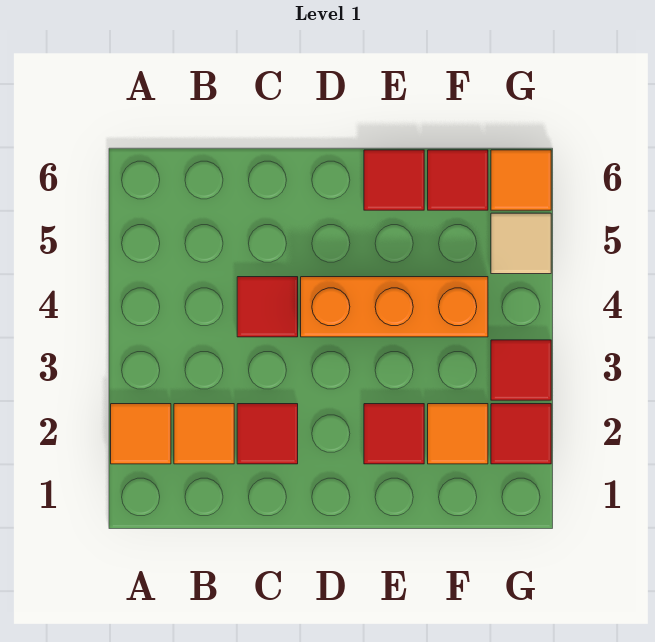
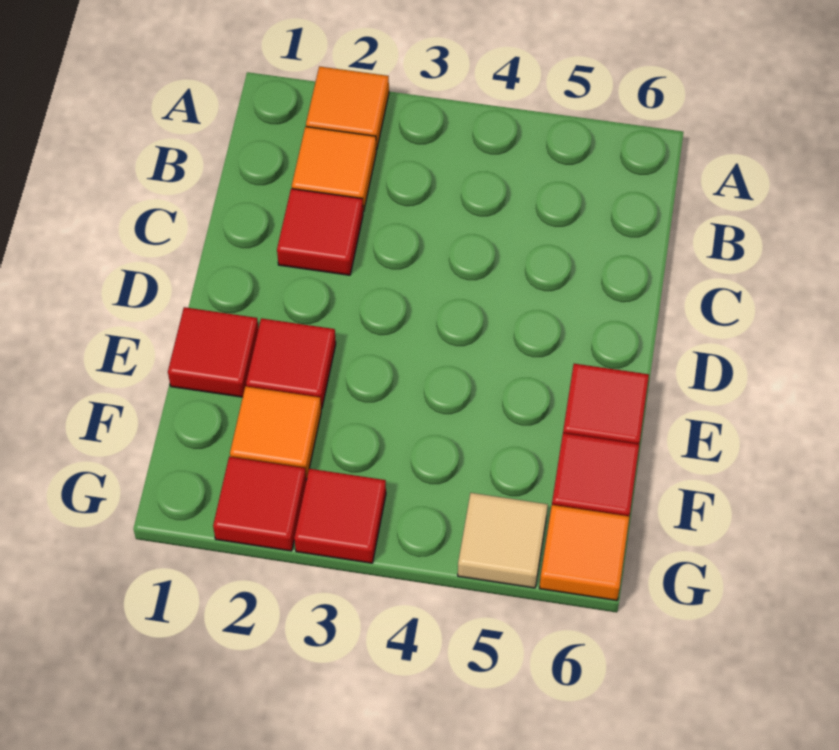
red tile C4 level 1 -> red tile E1 level 1
orange brick D4:F4 level 1 -> none

